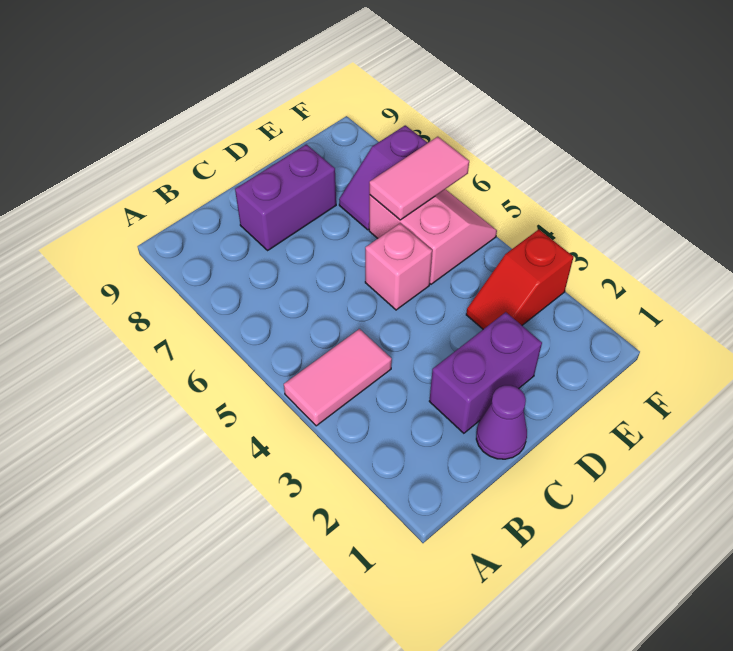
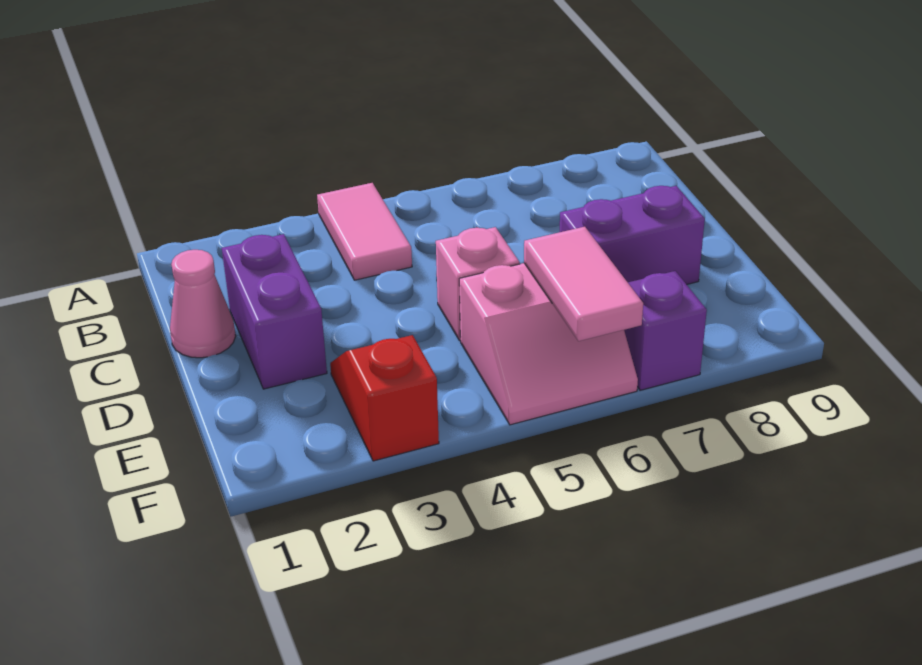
purple cone C1 level 1 -> pink cone C1 level 1
purple brick C8:D8 level 1 -> purple brick D7:D8 level 1

